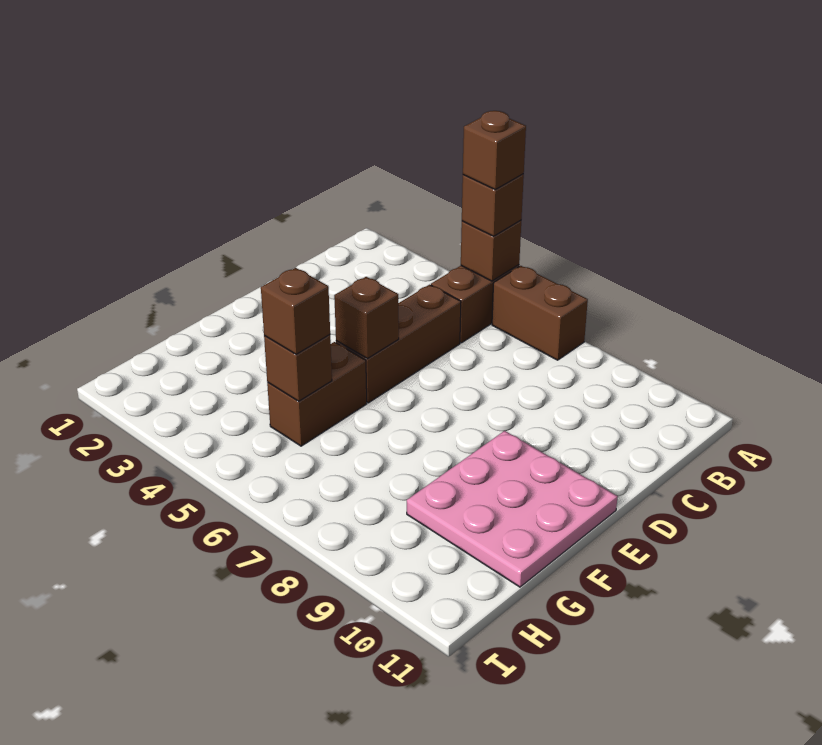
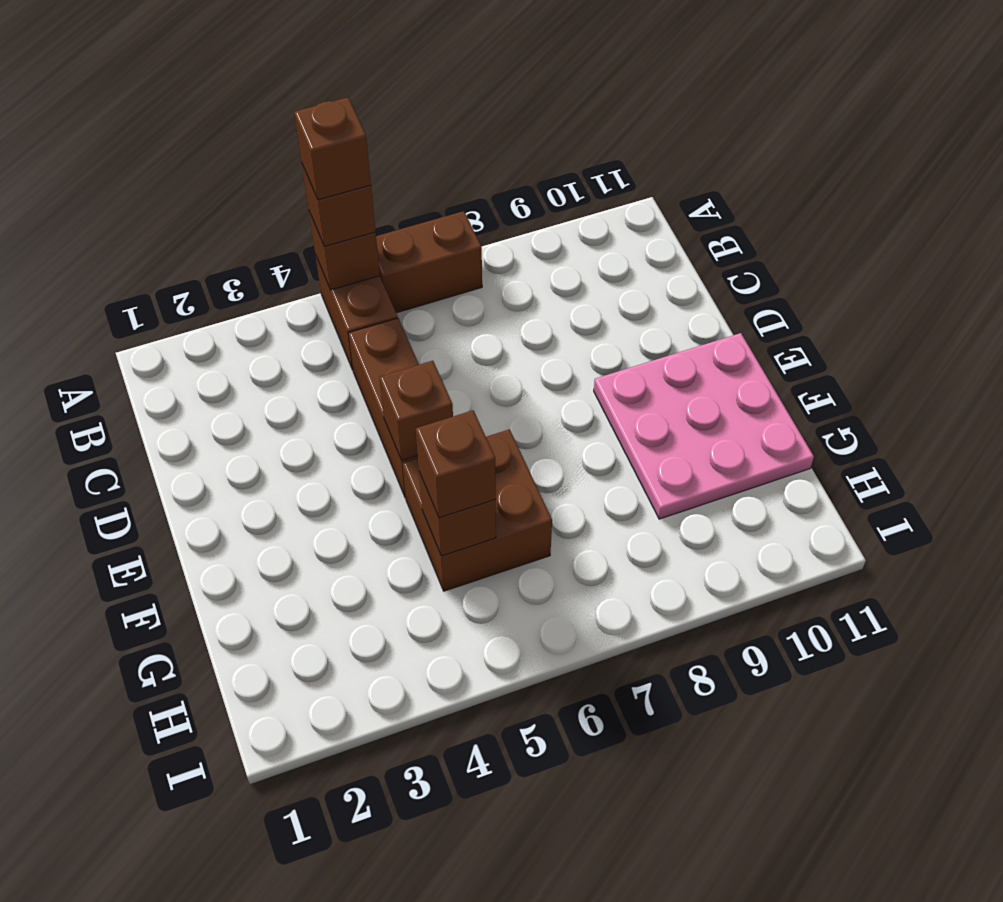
brown brick F5:G5 level 1 -> brown brick F5:G6 level 1

